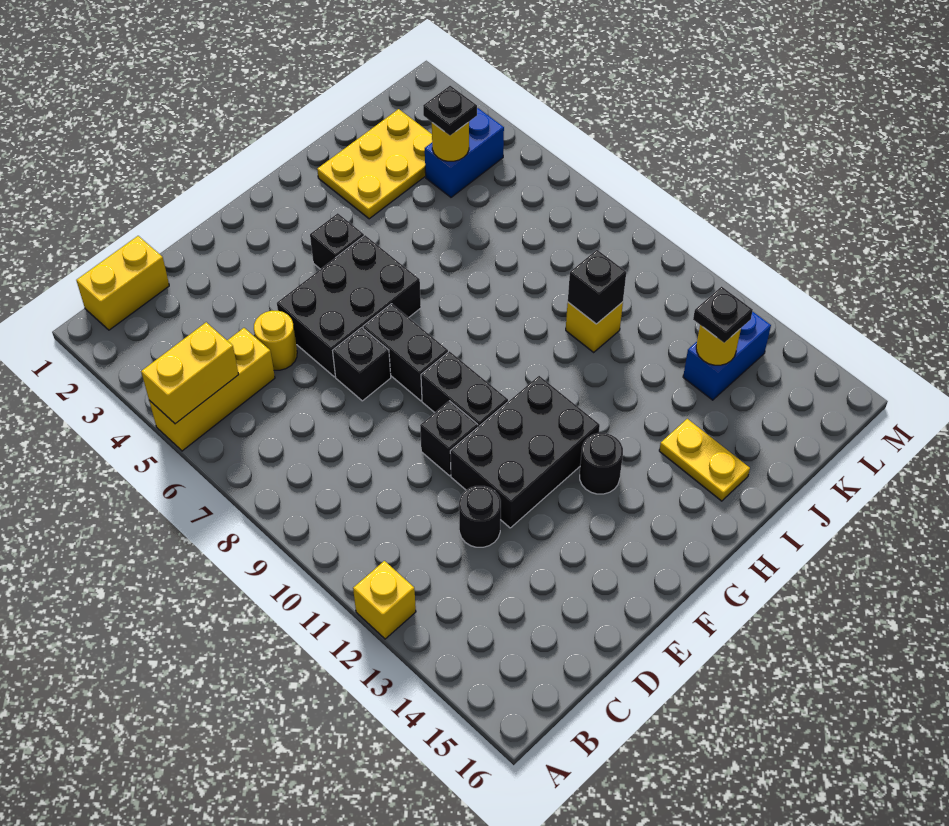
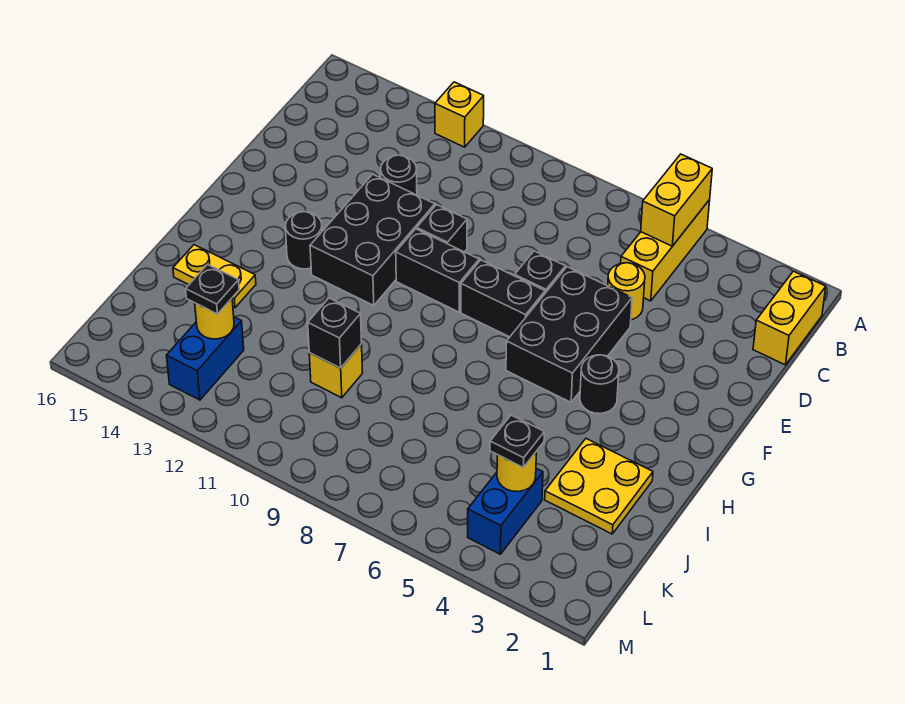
black brick G4 level 1 -> black round brick G4 level 1
yellow plate I2:K3 level 1 -> yellow plate I2:J3 level 1

